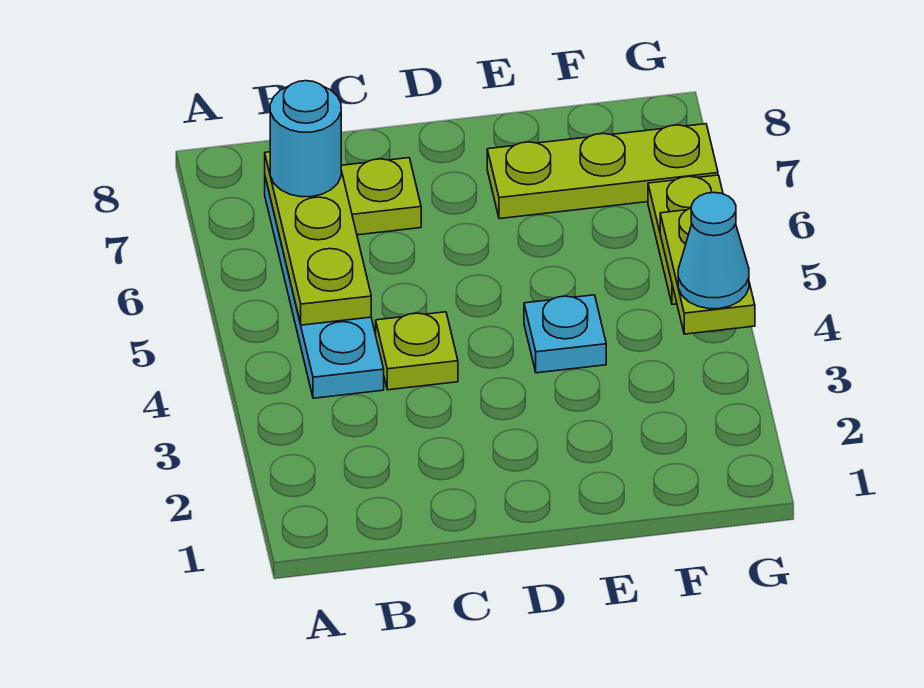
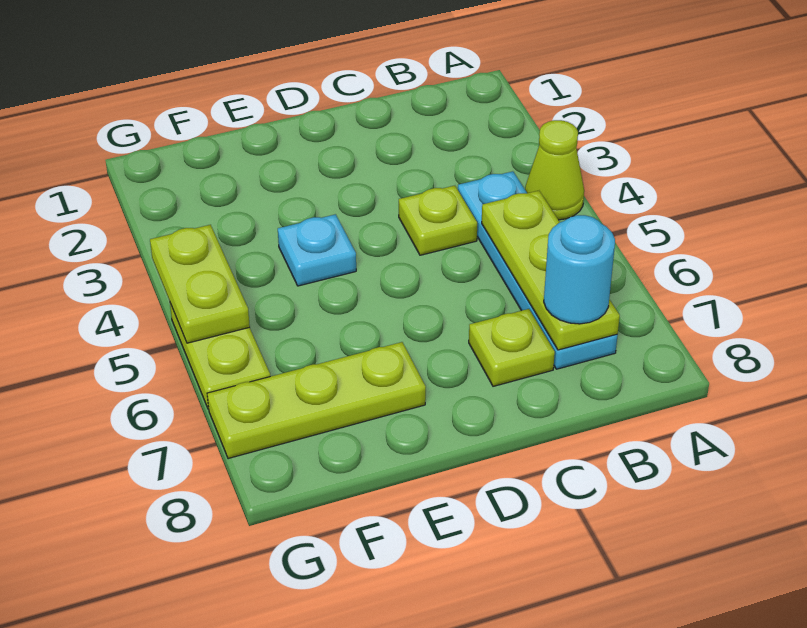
none -> lime cone A4 level 1
cyan cone G4 level 3 -> none

